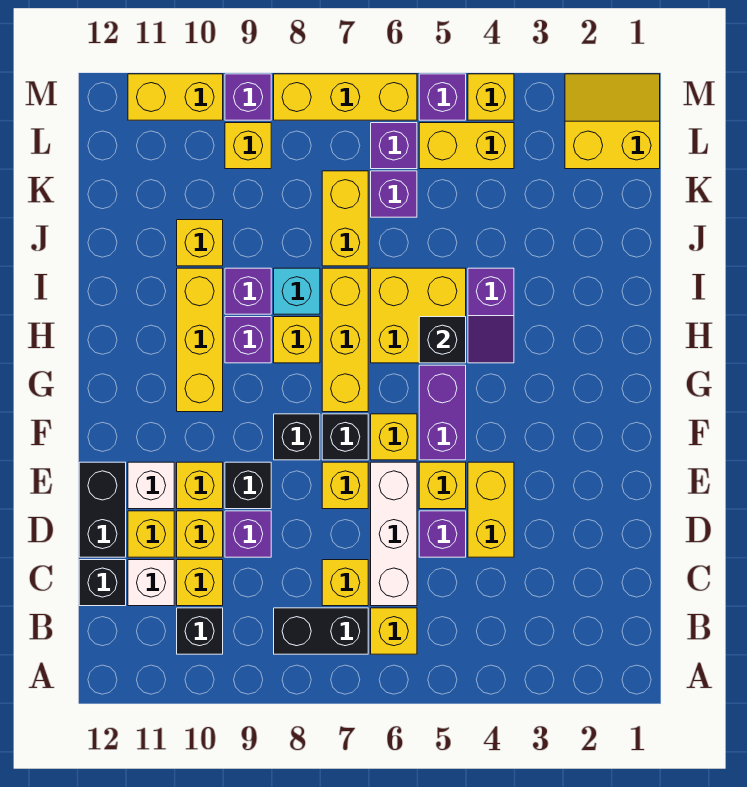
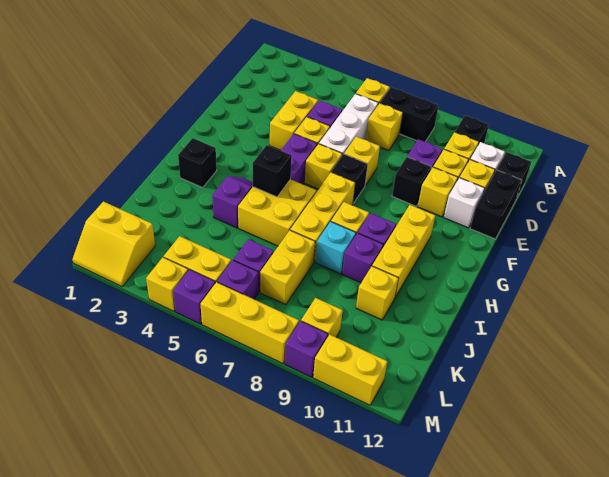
black brick F8 level 1 -> black brick H2 level 1

